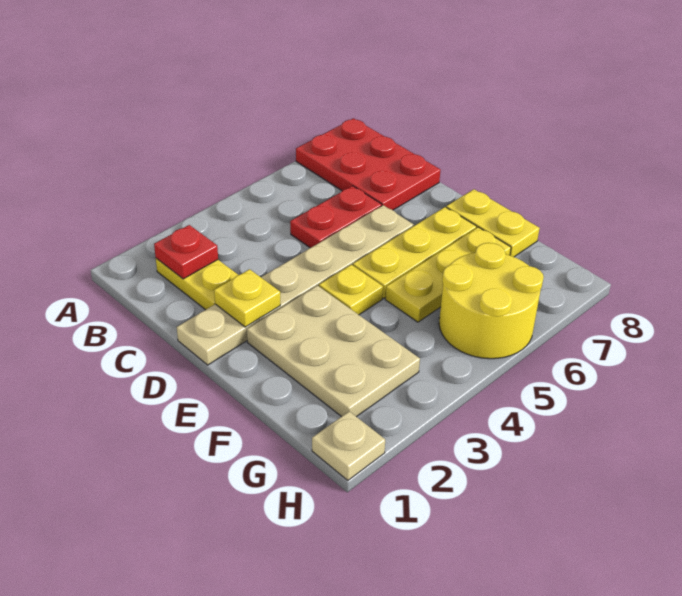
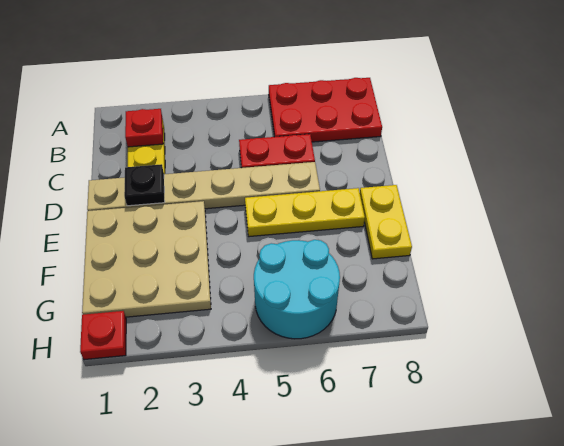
red plate A7:C8 level 1 -> red plate A6:B8 level 1
yellow plate D2 level 2 -> black plate D2 level 2
tan plate E2:G3 level 1 -> tan plate E1:G3 level 1
yellow plate E4 level 1 -> none
yellow plate F5:F7 level 1 -> none
yellow round brick G5:H6 level 1 -> cyan round brick G5:H6 level 1
tan plate H1 level 1 -> red plate H1 level 1

